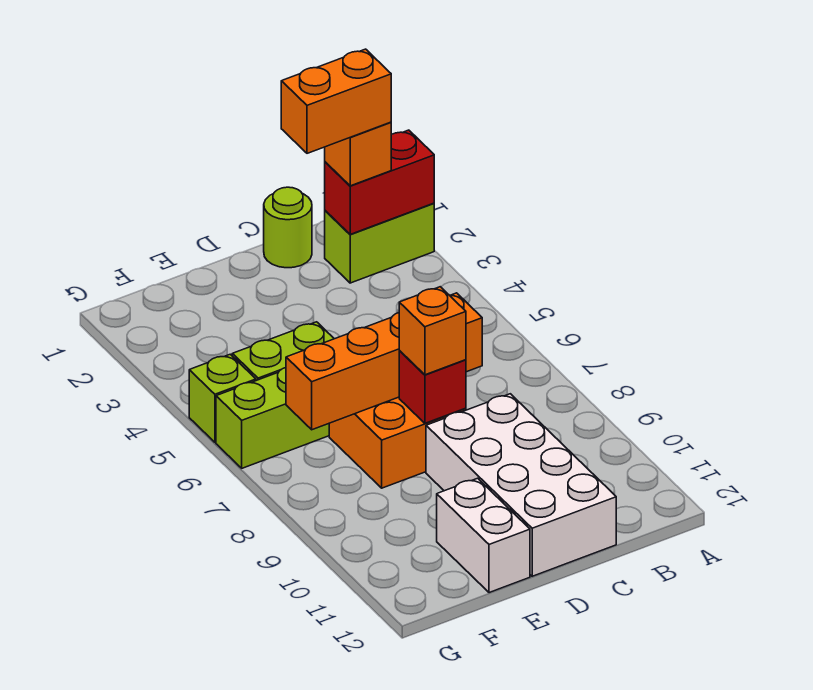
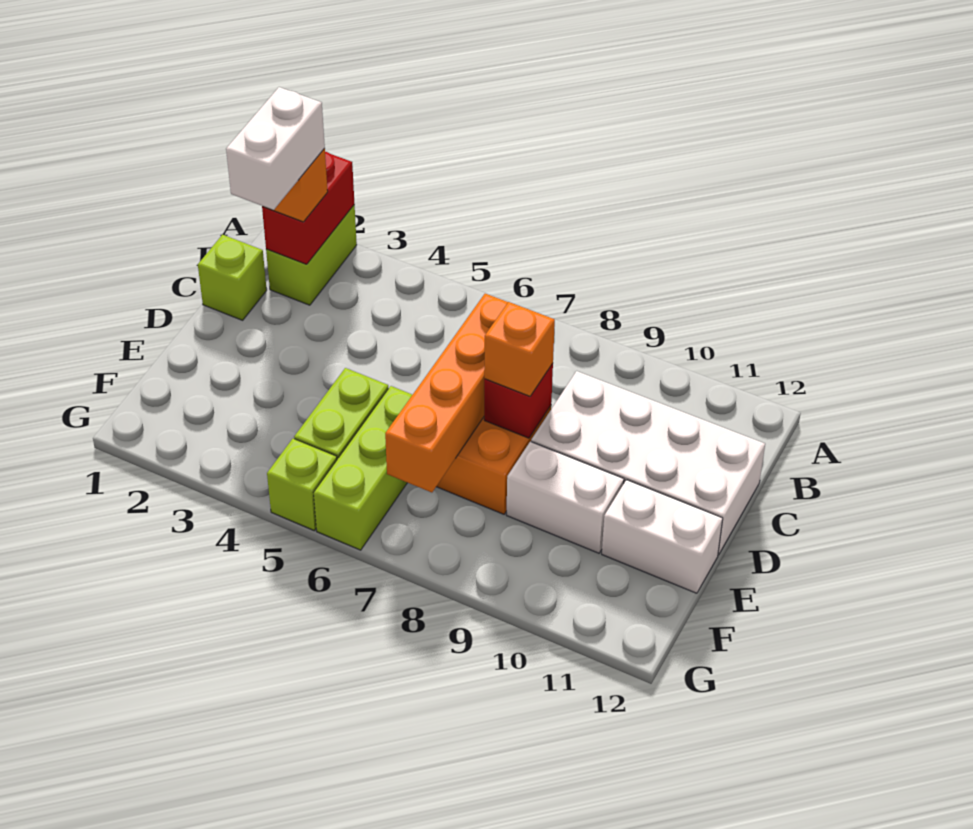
orange brick B2:C2 level 4 -> white brick B2:C2 level 4
lime round brick C1 level 1 -> lime brick C1 level 1
none -> white brick E9:E10 level 1

